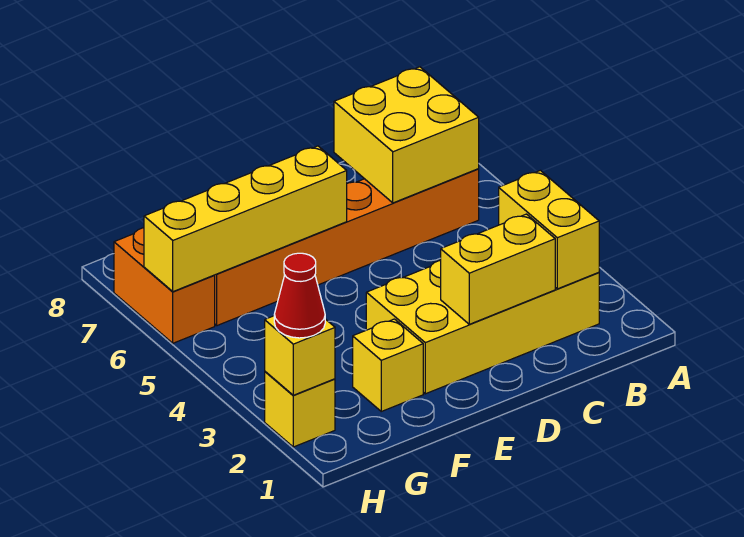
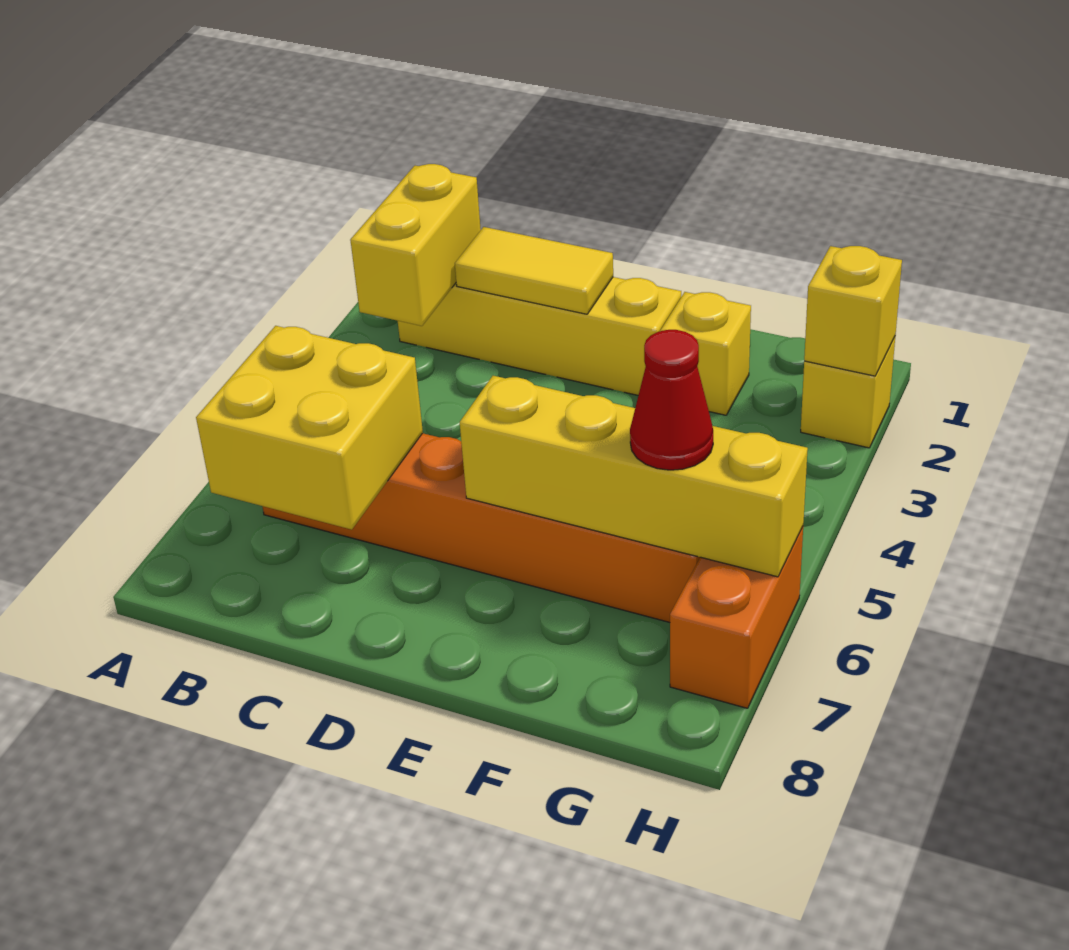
yellow brick B2:E3 level 1 -> yellow brick B2:E2 level 1
yellow brick C2:D2 level 2 -> yellow tile C2:D2 level 2
red cone H2 level 3 -> red cone G6 level 3

